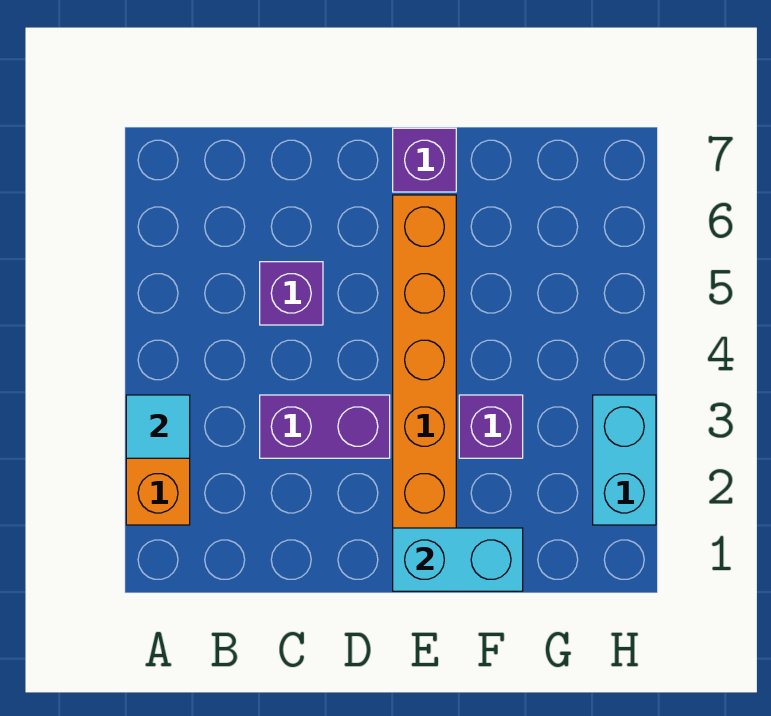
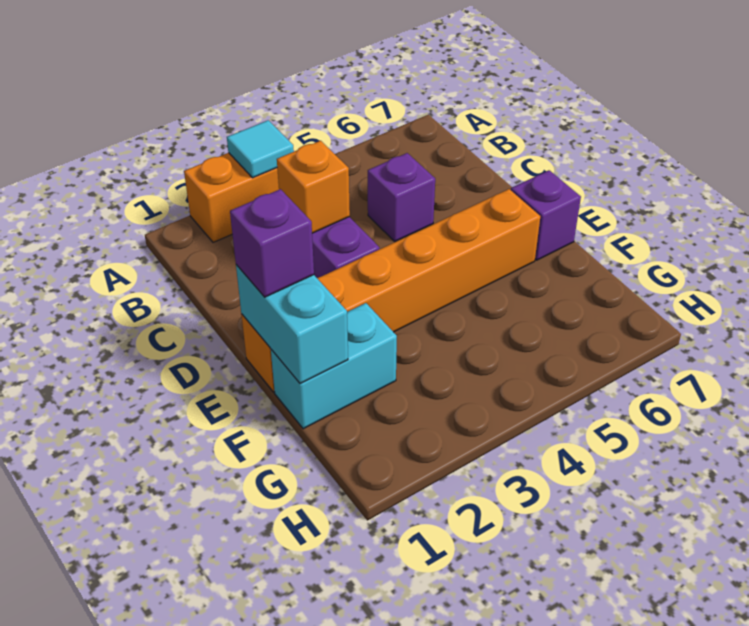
none -> orange brick C3 level 2
purple brick F3 level 1 -> purple brick E1 level 3
cyan brick H2:H3 level 1 -> cyan brick F1:F2 level 1

